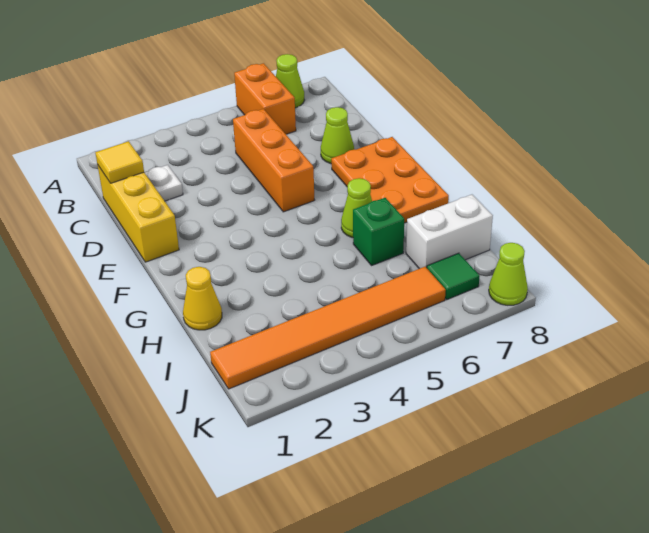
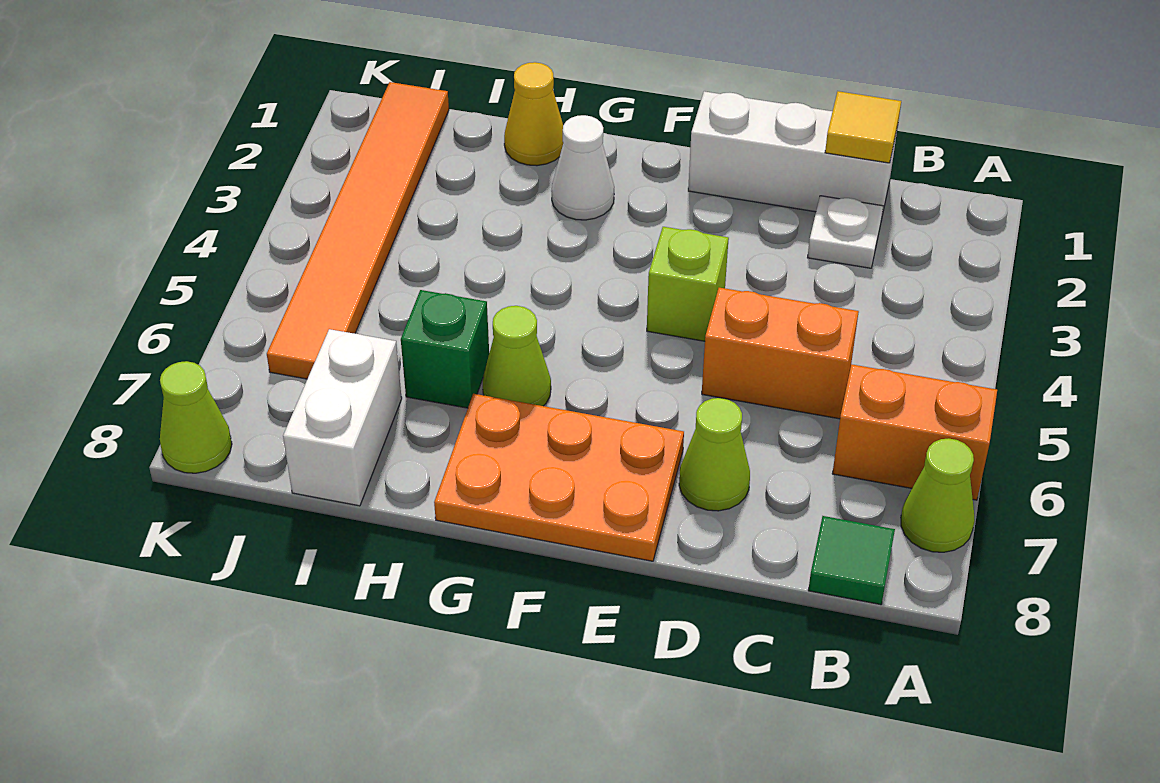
yellow brick C1:E1 level 1 -> white brick C1:E1 level 1
orange brick C5:E5 level 1 -> orange brick C5:D5 level 1
none -> lime brick E4 level 1
none -> white cone G2 level 1
green tile J7 level 1 -> green tile B8 level 1

